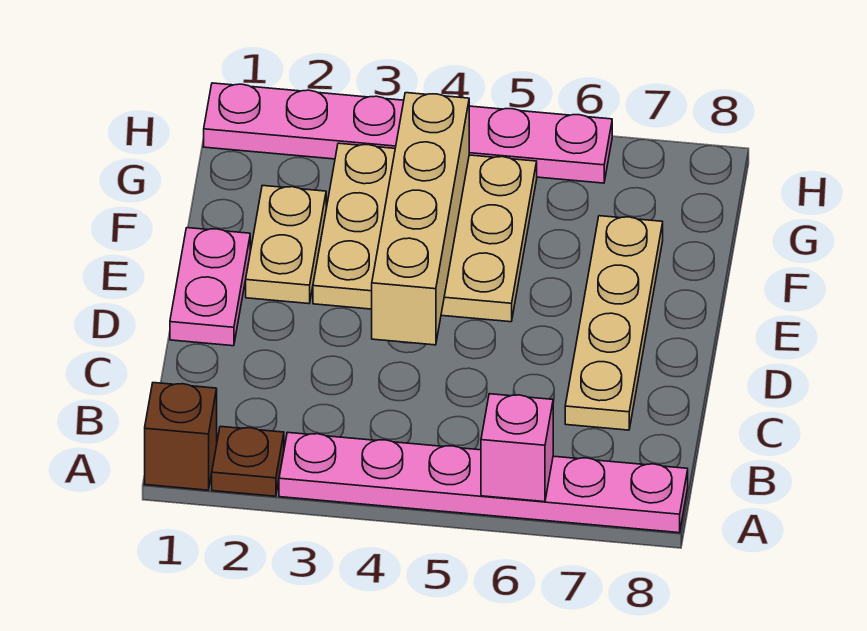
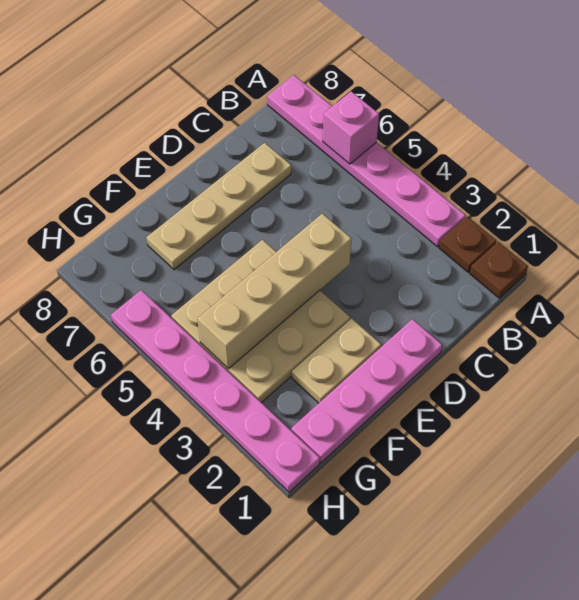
brown brick A1 level 1 -> brown plate A1 level 1
pink plate D1:E1 level 1 -> pink plate D1:G1 level 1

